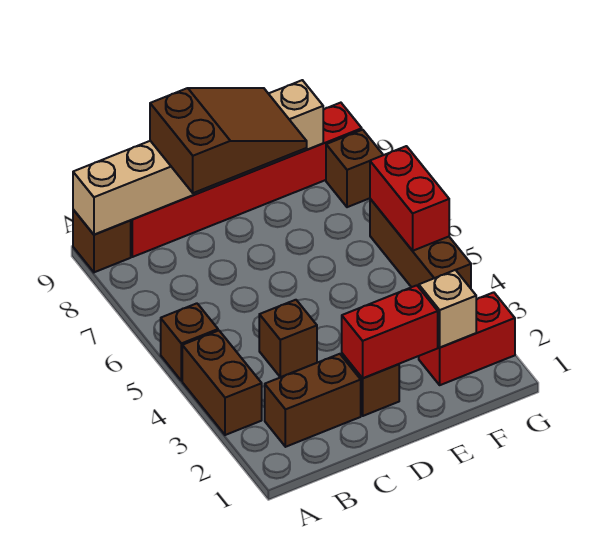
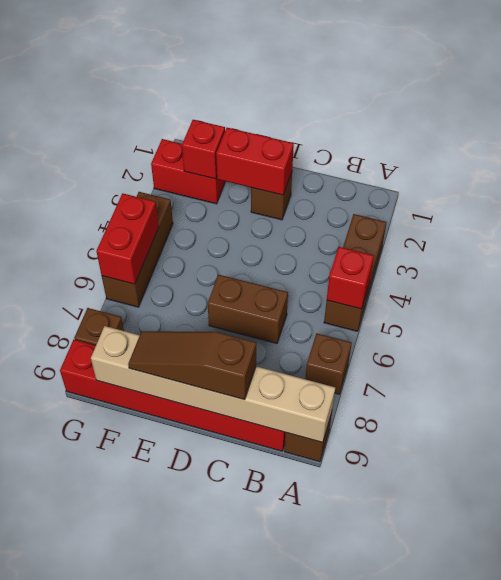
none -> red brick A5 level 2
brown brick B2:C2 level 1 -> brown brick C6:D6 level 1
brown brick C4 level 1 -> brown brick A7 level 1
brown slope C8:E9 level 3 top C -> brown slope C9:E9 level 3 top C
tan brick F2 level 2 -> red brick F2 level 2

